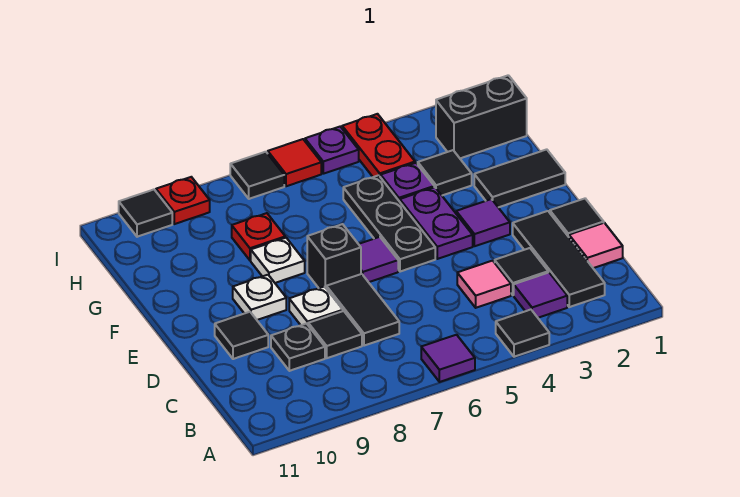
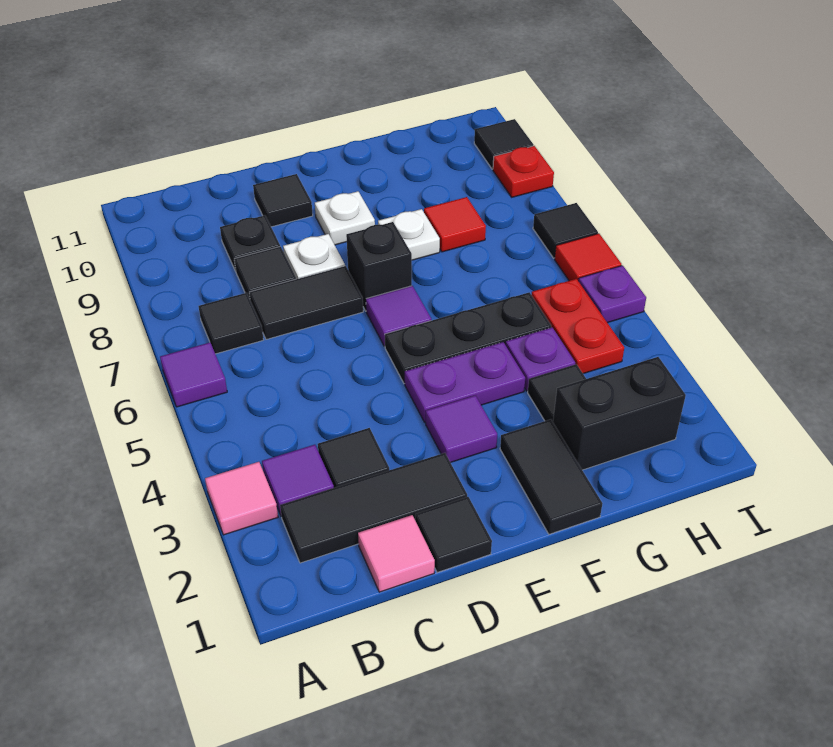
black tile A4 level 1 -> black tile B7 level 1
pink tile C4 level 1 -> pink tile A3 level 1
red plate G8 level 1 -> red tile G8 level 1
black brick H1:H2 level 1 -> black brick G2:H2 level 1
red plate H4:I4 level 1 -> red plate H4:H5 level 1

